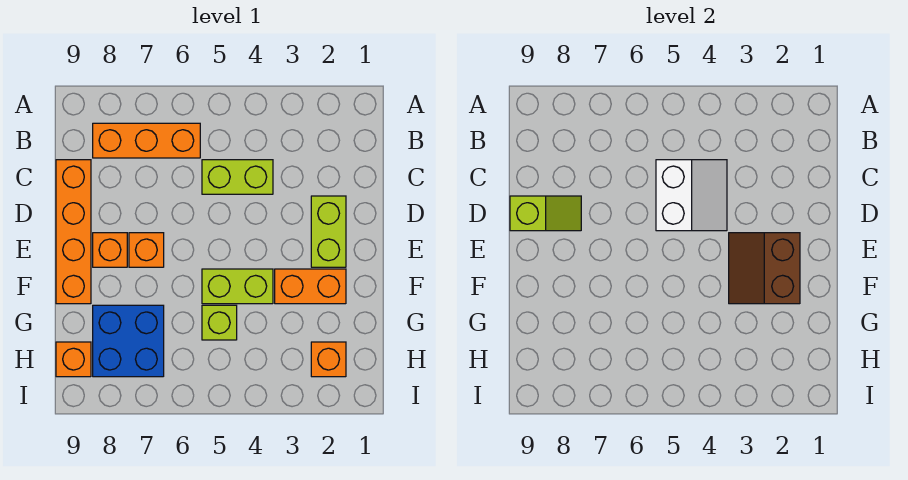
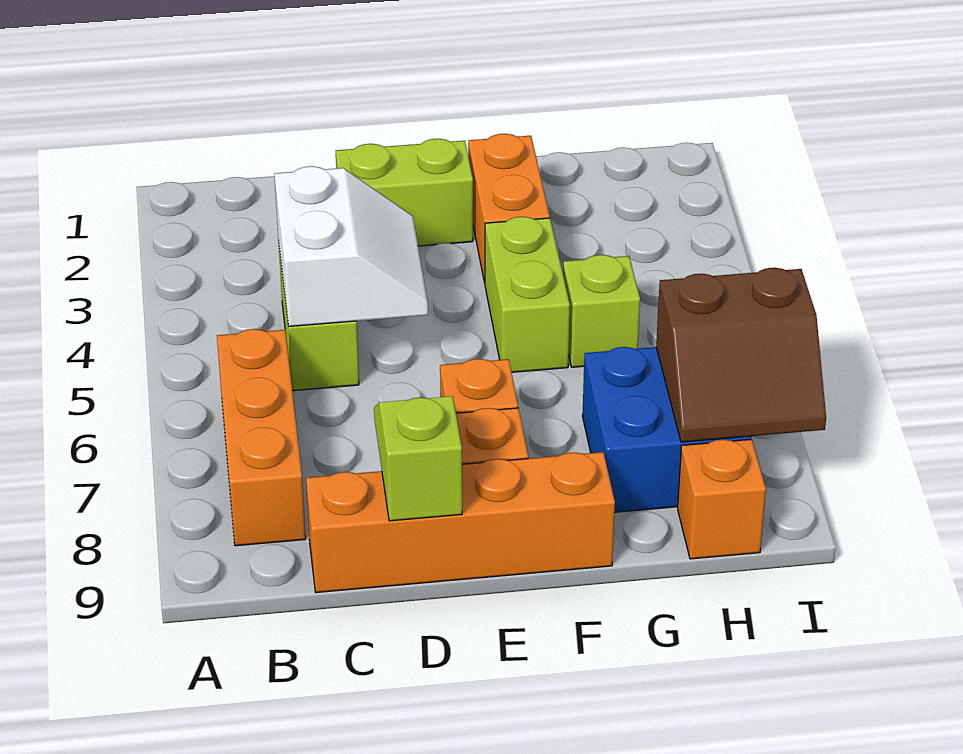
white slope C4:D5 level 2 top 5 -> white slope C4:D5 level 2 top C
brown slope E2:F3 level 2 top 2 -> brown slope H7:I8 level 2 top 7
orange brick H2 level 1 -> none

